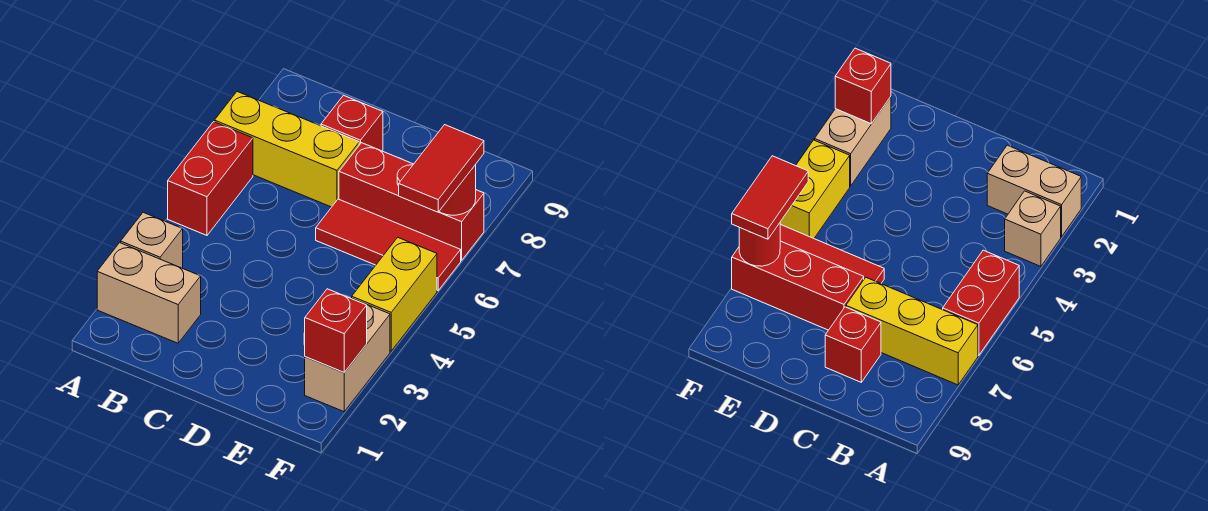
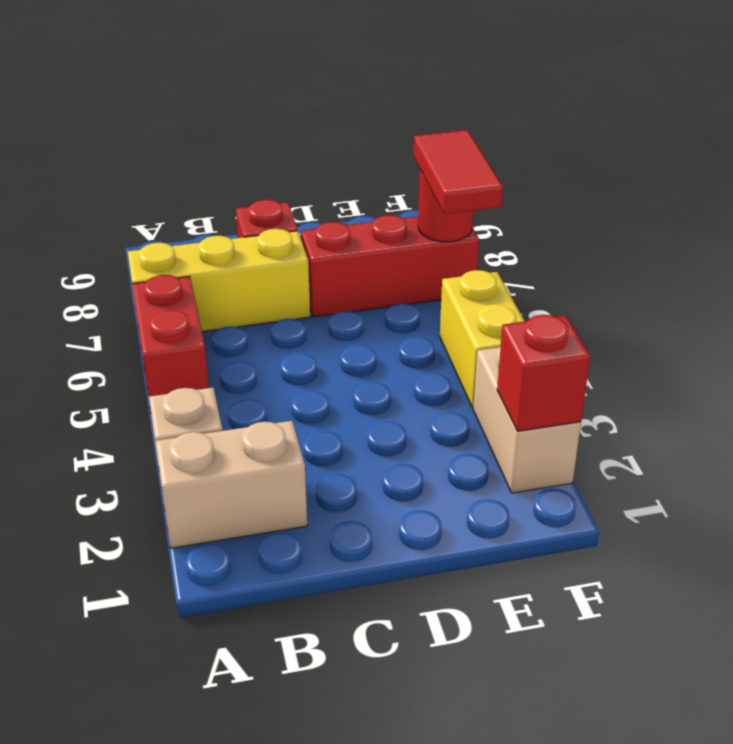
red tile D6:F6 level 1 -> none

